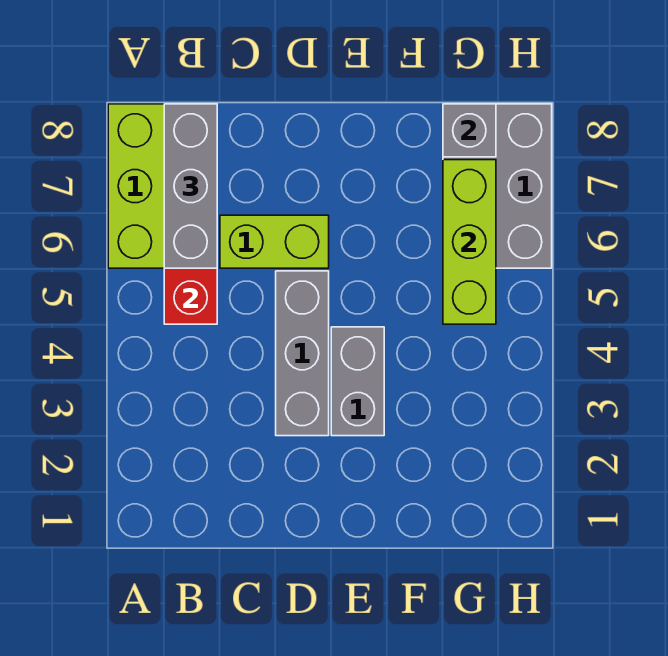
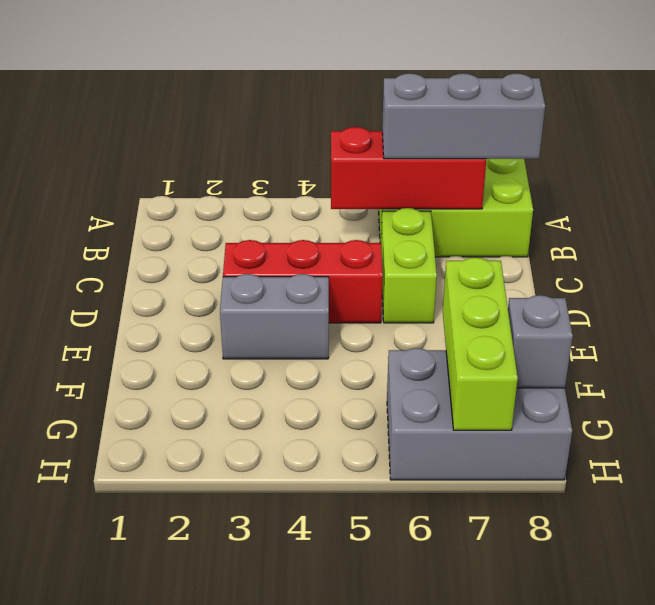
grey brick D3:D5 level 1 -> red brick D3:D5 level 1
lime brick G5:G7 level 2 -> lime brick F7:H7 level 2

